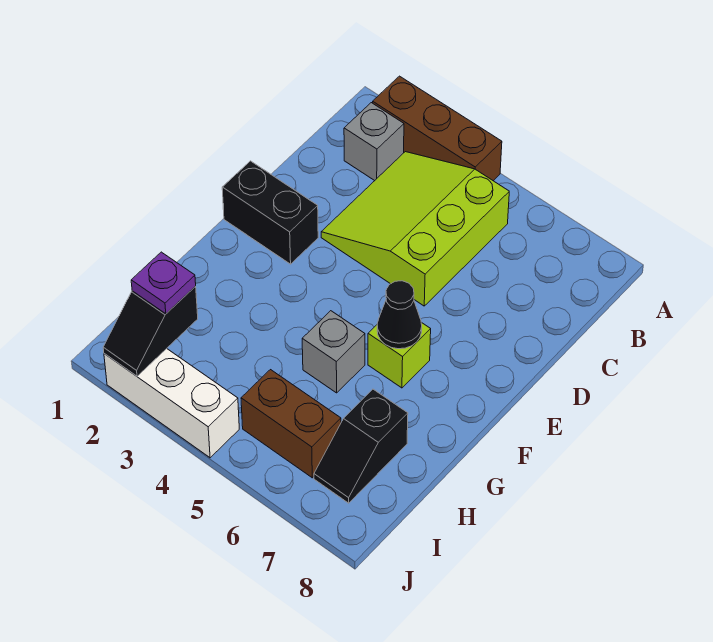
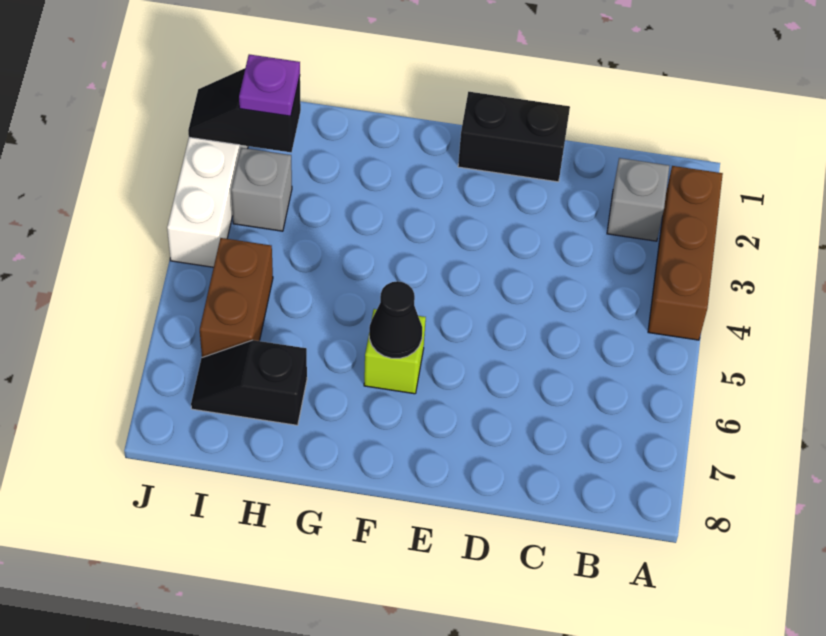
lime slope B3:D5 level 1 top 5 -> none
black brick E1:E2 level 1 -> black brick D1:E1 level 1
grey brick G5 level 1 -> grey brick I3 level 1

